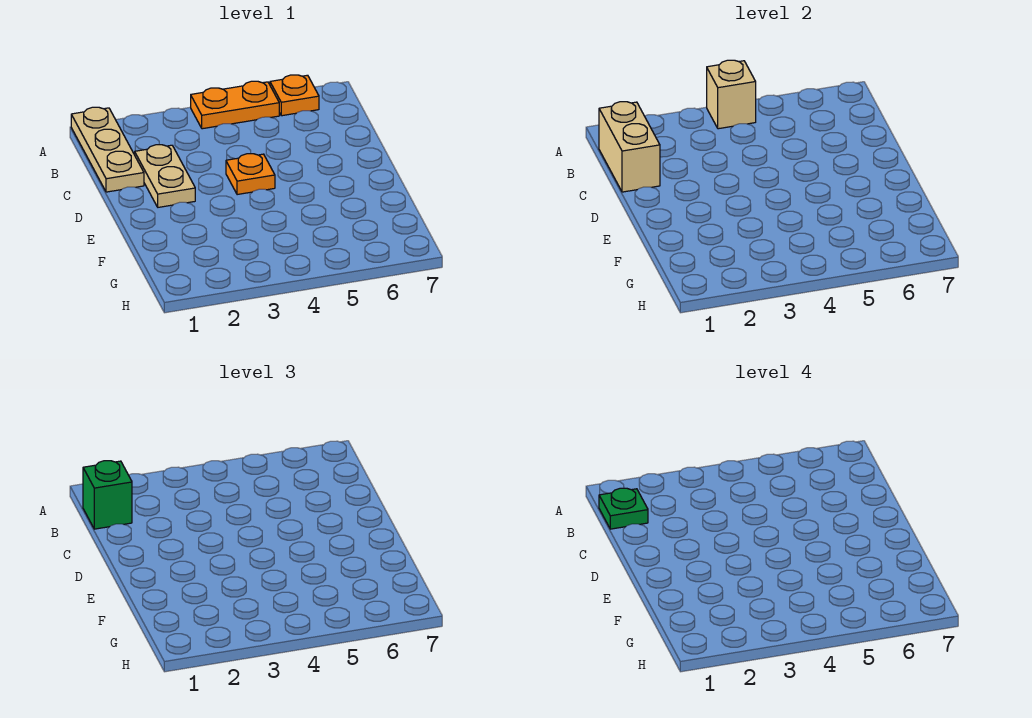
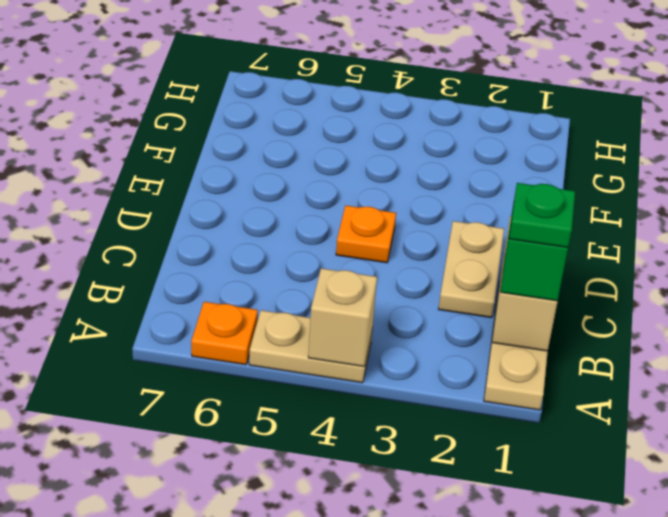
orange plate A4:A5 level 1 -> tan plate A4:A5 level 1

